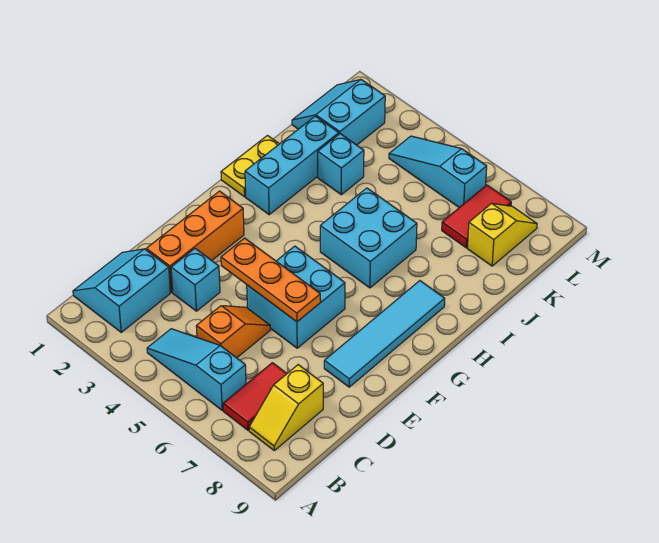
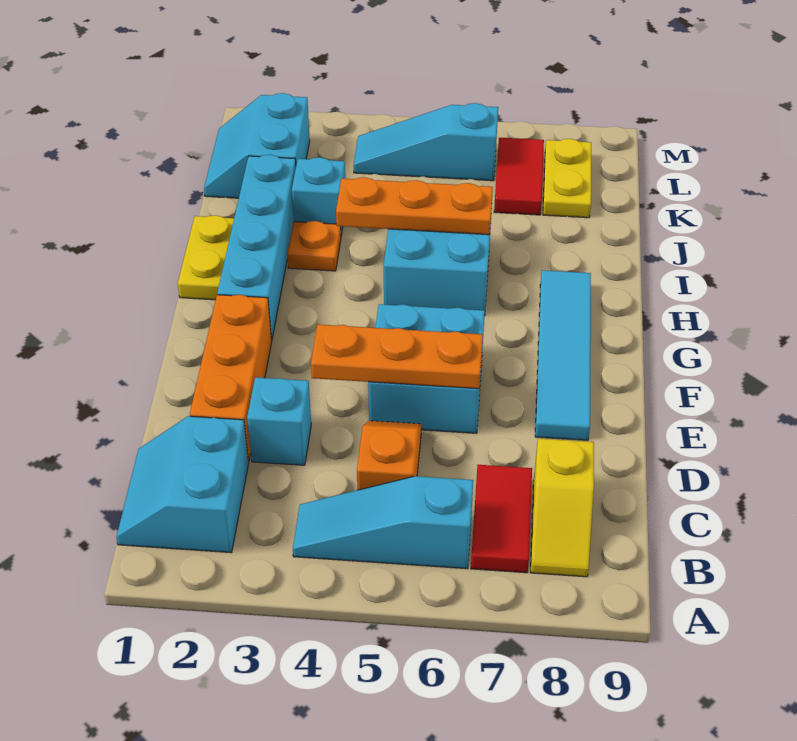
cyan brick H2:J2 level 1 -> cyan brick G2:J2 level 1
none -> orange plate I3 level 1
none -> orange plate I4:I6 level 2
yellow slope K8:L8 level 1 top K -> yellow plate K8:L8 level 1

